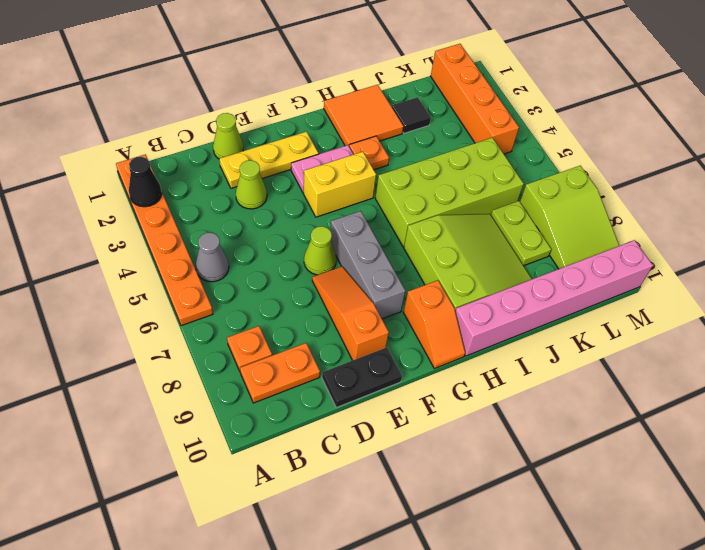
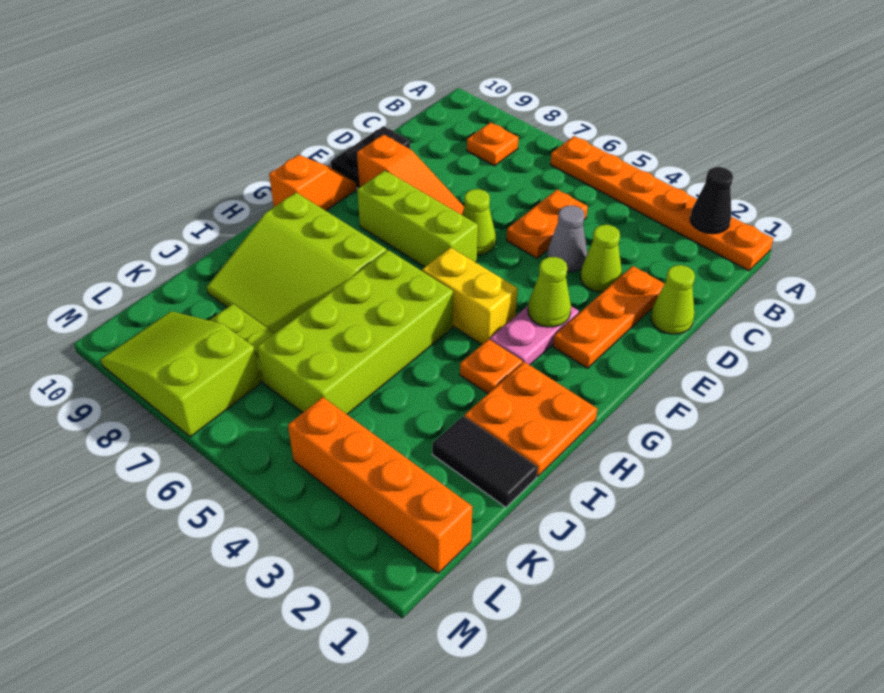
grey cone B5 level 1 -> grey cone D4 level 1
orange plate B9:C9 level 1 -> orange plate C5:D5 level 1
yellow plate D2:F2 level 1 -> orange plate D2:F2 level 1
none -> lime cone F3 level 2
yellow brick F4:G4 level 1 -> yellow brick G4:G5 level 1
grey brick F6:F8 level 1 -> lime brick F6:F8 level 1
orange slope G9:G10 level 1 top 9 -> orange slope F10:G10 level 1 top G
orange tile H1:I2 level 1 -> orange plate H1:I2 level 1
pink brick H10:M10 level 1 -> none
black tile J2 level 1 -> black tile J1:J2 level 1

